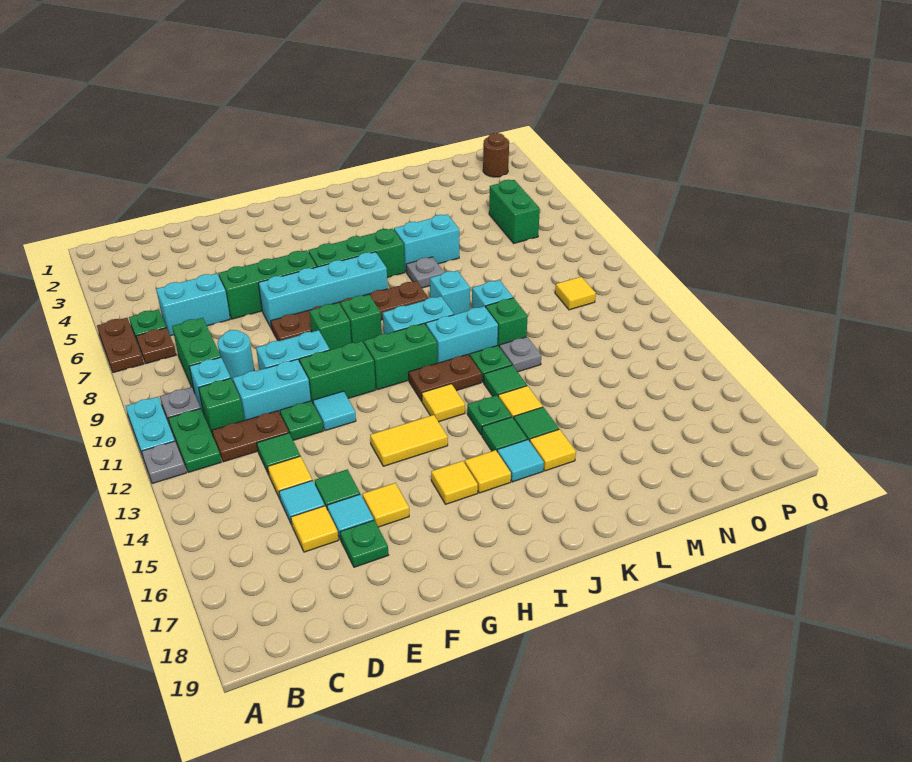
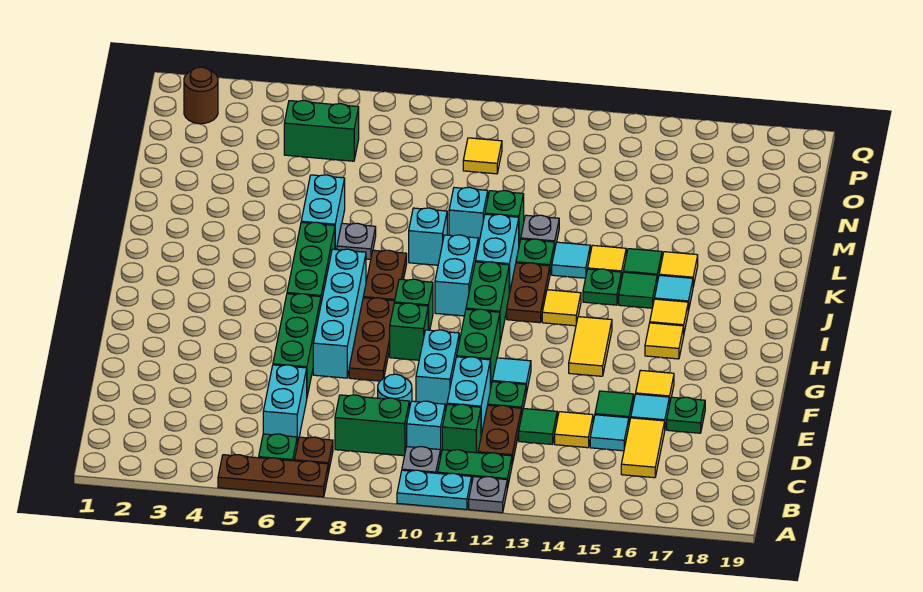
brown plate A6:A7 level 1 -> brown plate A5:A7 level 1
yellow tile D16 level 1 -> yellow tile C16:D16 level 1
green tile K13 level 1 -> cyan tile K13 level 1

